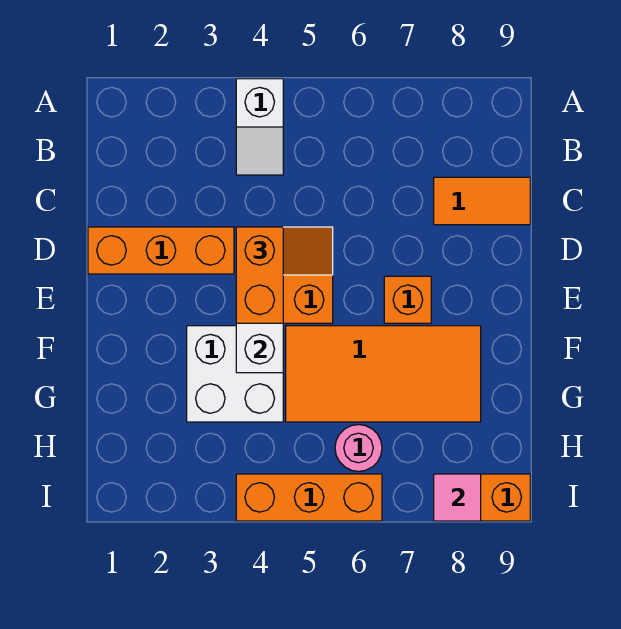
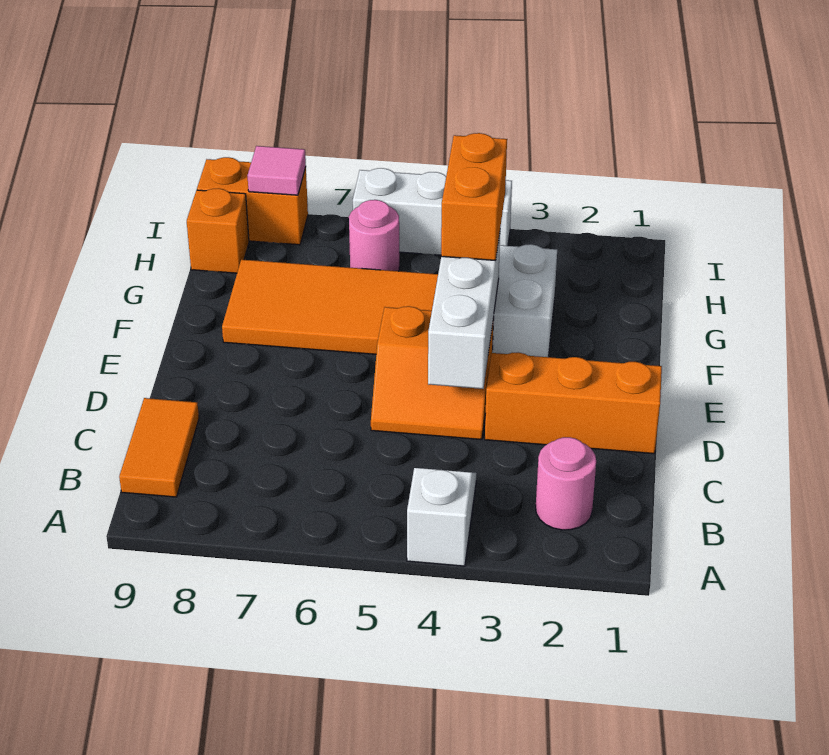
none -> pink round brick B2 level 1
orange tile C8:C9 level 1 -> orange tile B9:C9 level 1
orange brick D4:E4 level 3 -> orange brick F4:G4 level 3
orange brick E7 level 1 -> orange brick H9 level 1
orange brick I4:I6 level 1 -> white brick I4:I6 level 1

